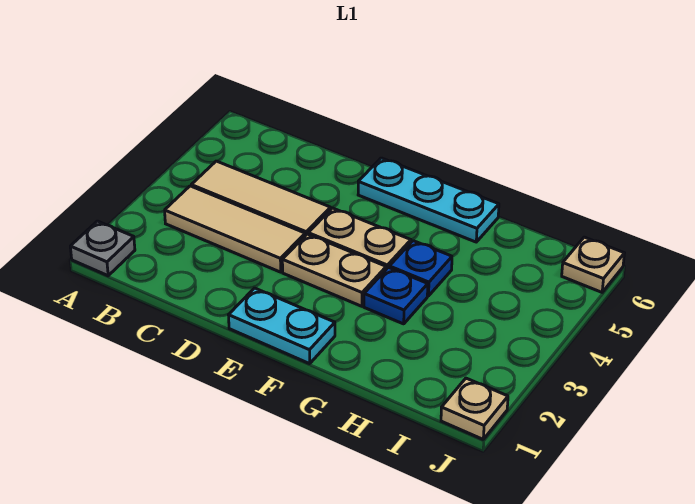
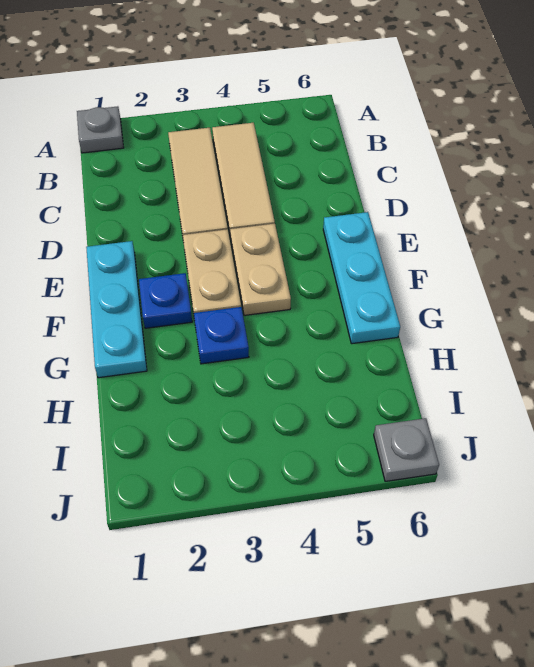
cyan plate E1:F1 level 1 -> cyan plate E1:G1 level 1
blue plate G4 level 1 -> blue plate F2 level 1
tan plate J1 level 1 -> none
tan plate J6 level 1 -> grey plate J6 level 1

